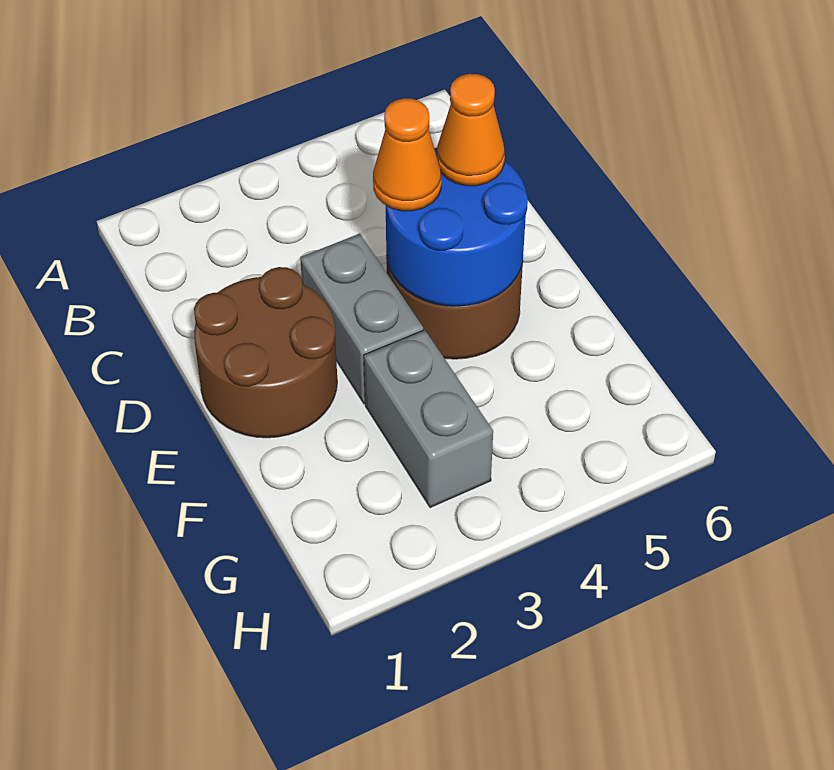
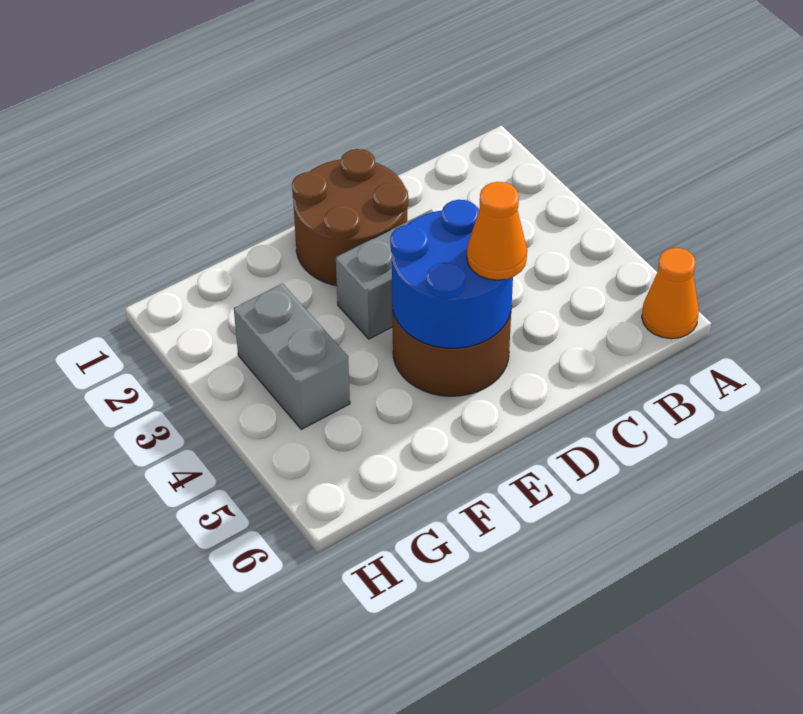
orange cone D4 level 3 -> orange cone A6 level 1
grey brick F3:G3 level 1 -> grey brick G3:G4 level 1

